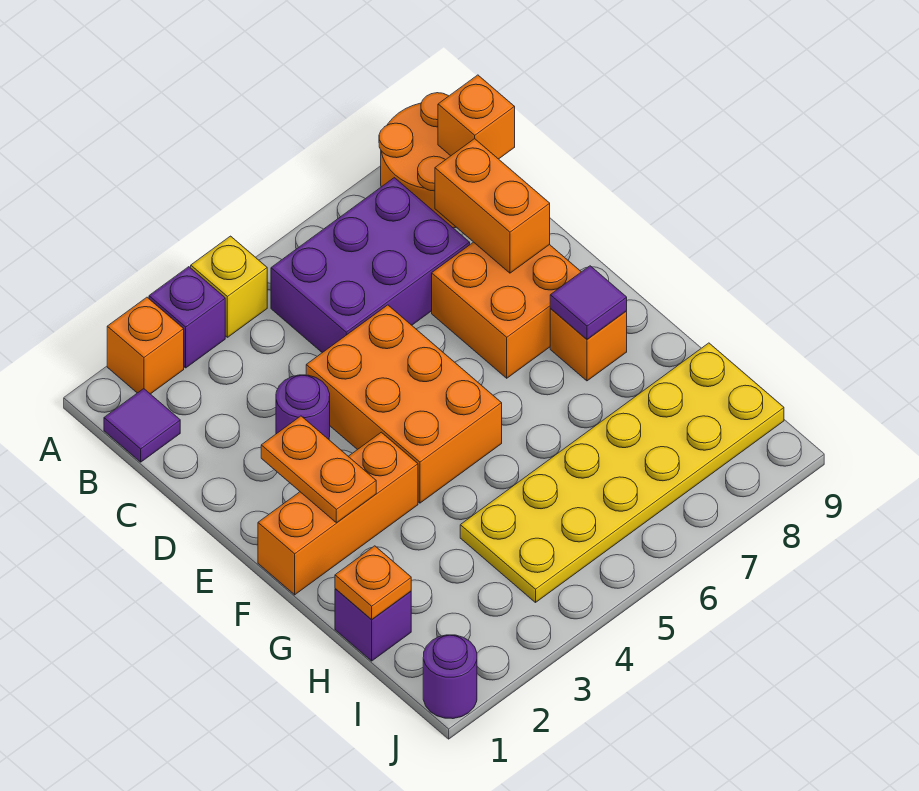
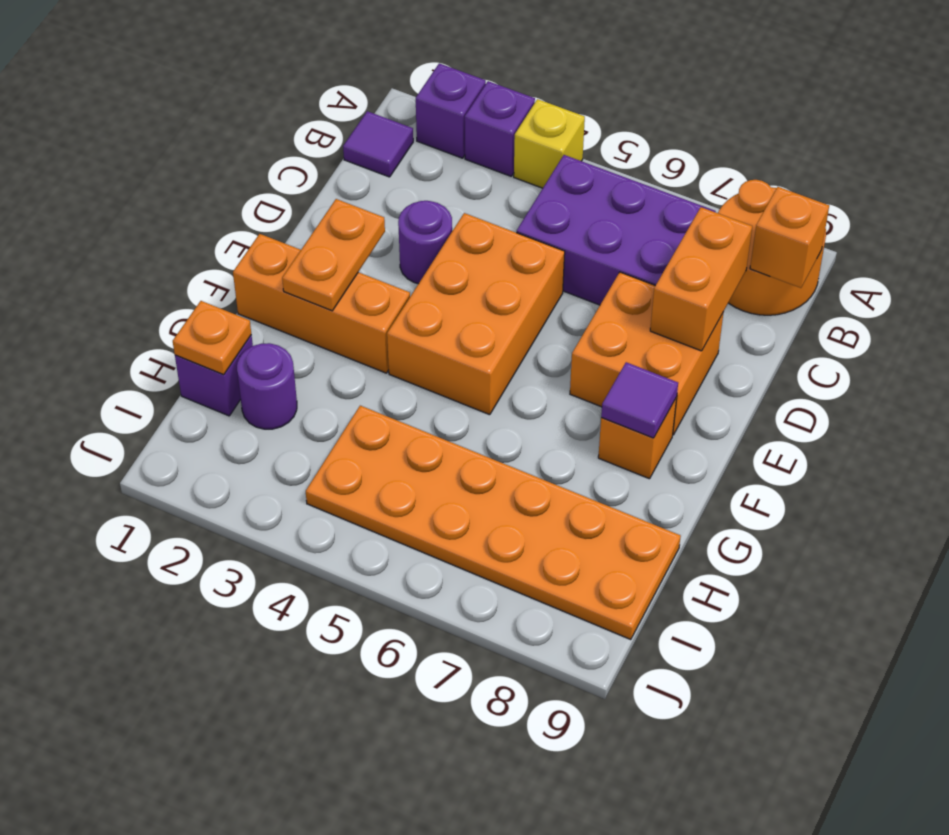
orange brick A2 level 1 -> purple brick A2 level 1
yellow plate H4:I9 level 1 -> orange plate H4:I9 level 1
purple round brick J1 level 1 -> purple round brick H2 level 1

